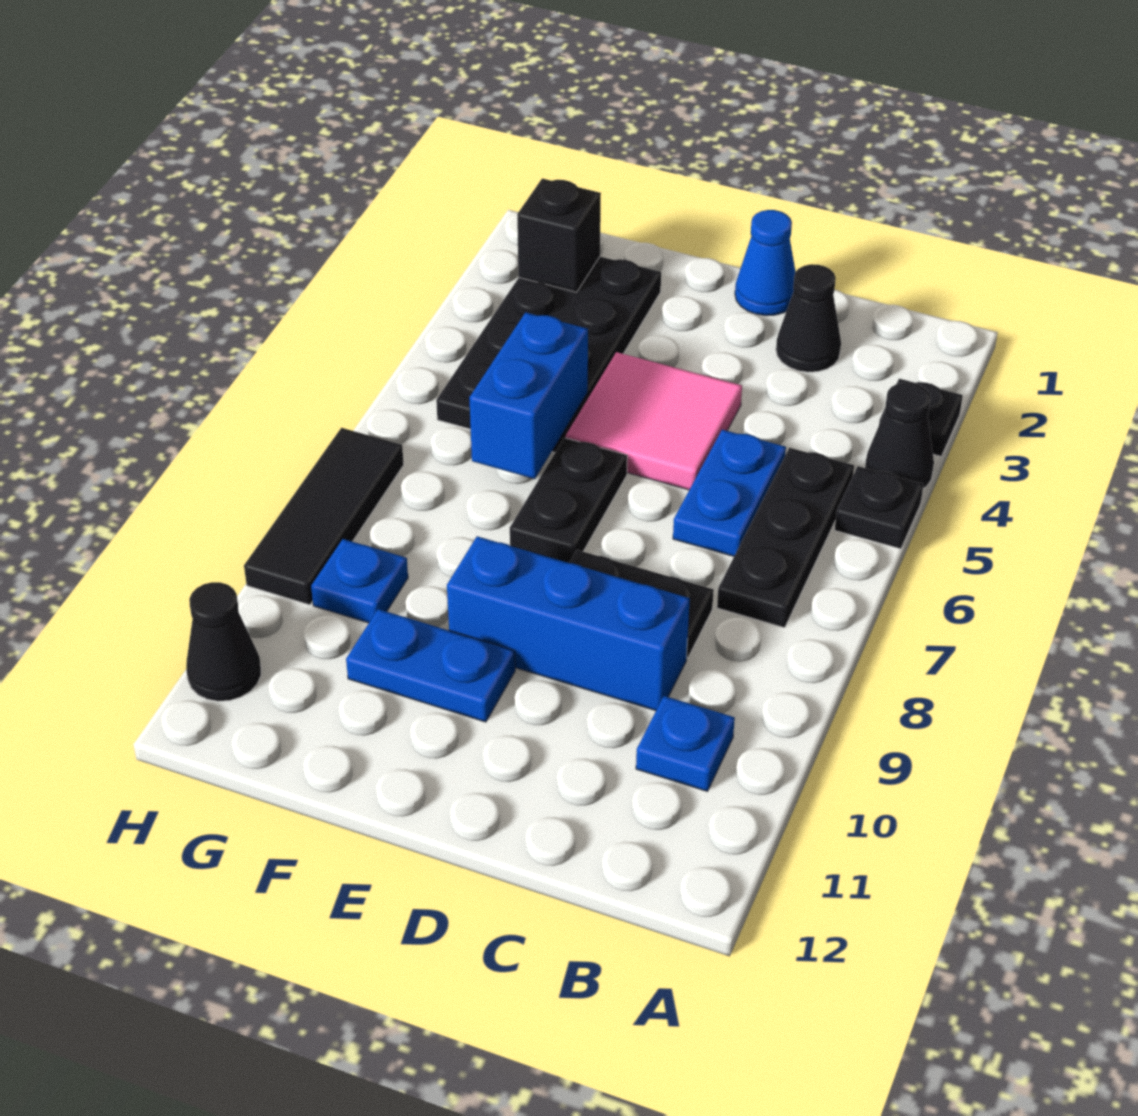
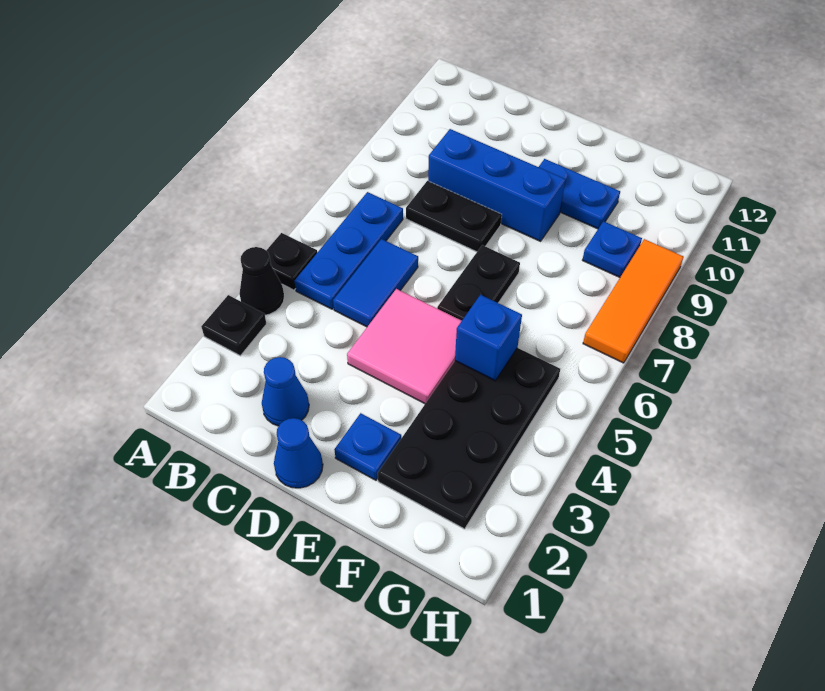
black plate B5:B7 level 1 -> blue plate B5:B7 level 1
blue plate B10 level 1 -> blue plate E2 level 1
black cone C2 level 1 -> blue cone C2 level 1
blue plate C5:C6 level 1 -> blue tile C5:C6 level 1
blue brick F5:F6 level 2 -> blue brick F5 level 2
black brick G2 level 2 -> none
black tile H7:H9 level 1 -> orange tile H7:H9 level 1
black cone H11 level 1 -> none

